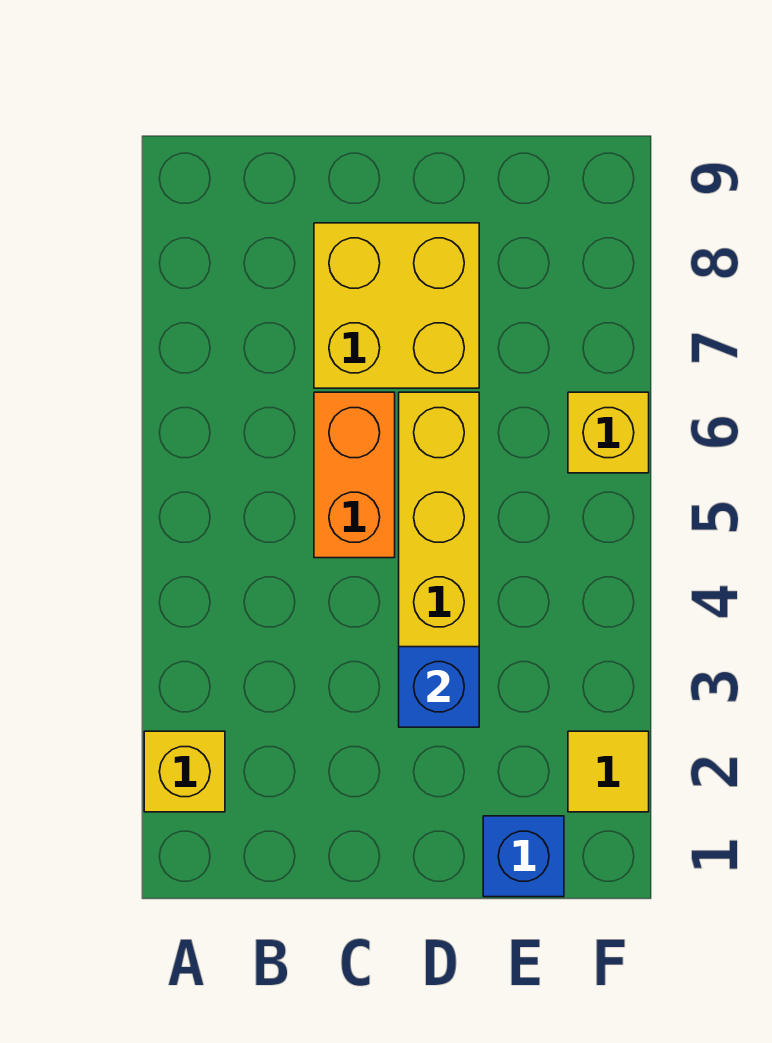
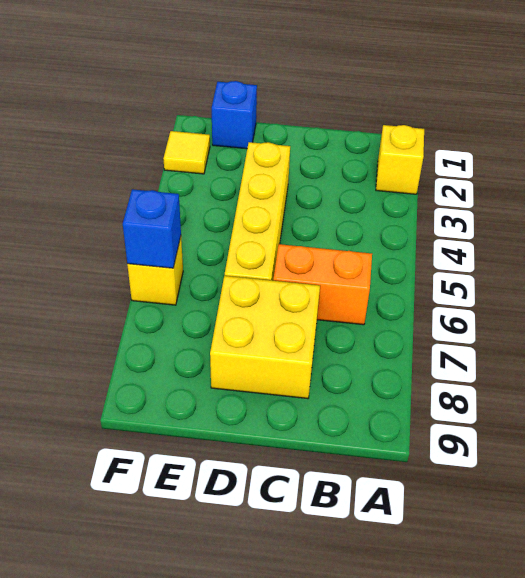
orange brick C5:C6 level 1 -> orange brick B6:C6 level 1
blue brick D3 level 2 -> blue brick F6 level 2

